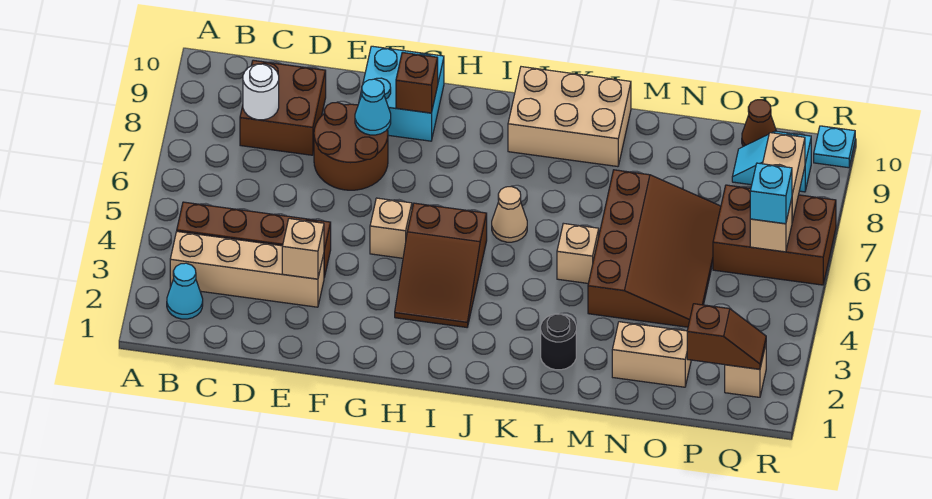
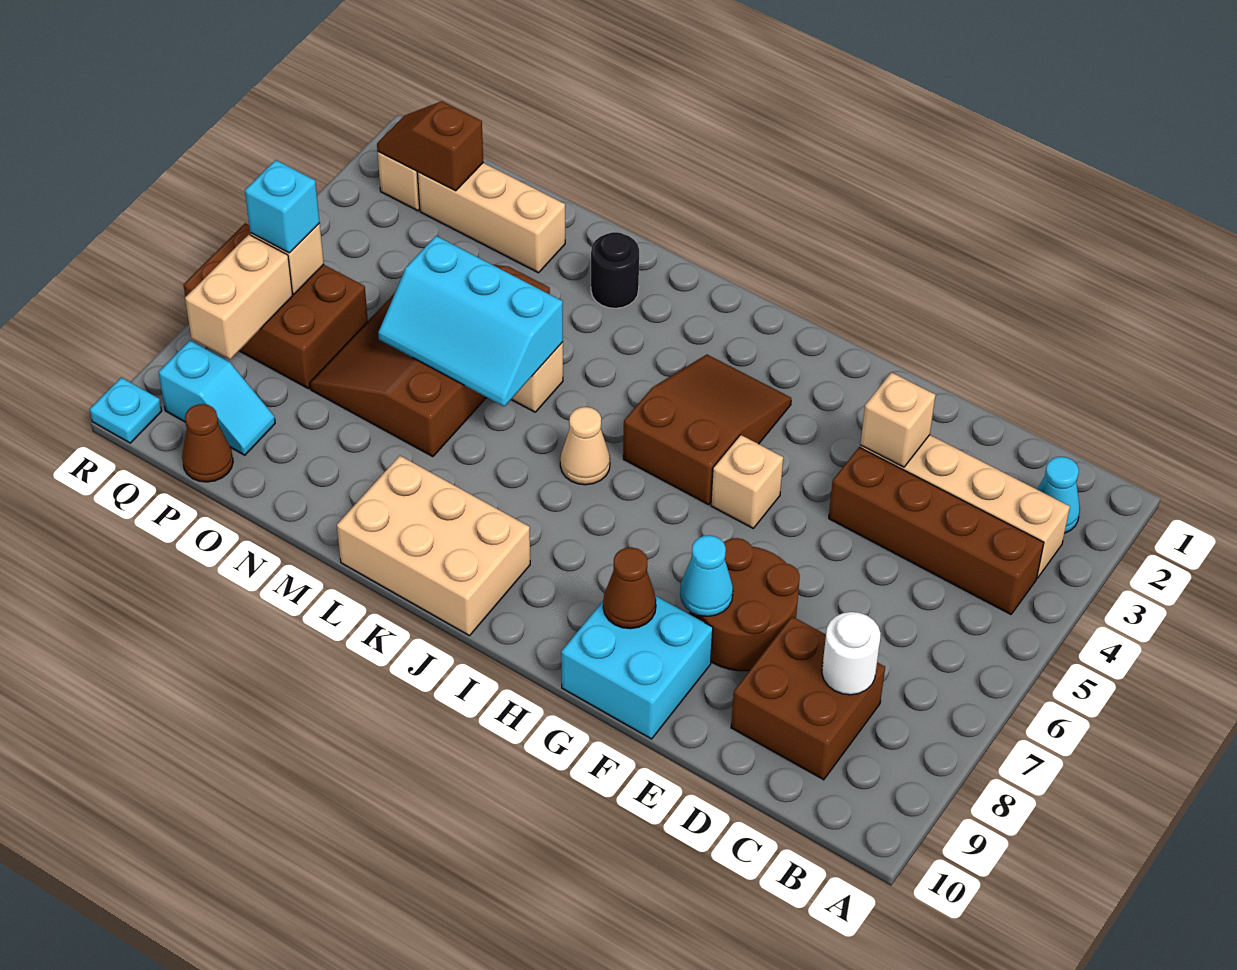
brown brick G9 level 2 -> brown cone G9 level 2
none -> cyan slope L5:N6 level 2 top 5
tan brick N2:O2 level 1 -> tan brick N2:P2 level 1

